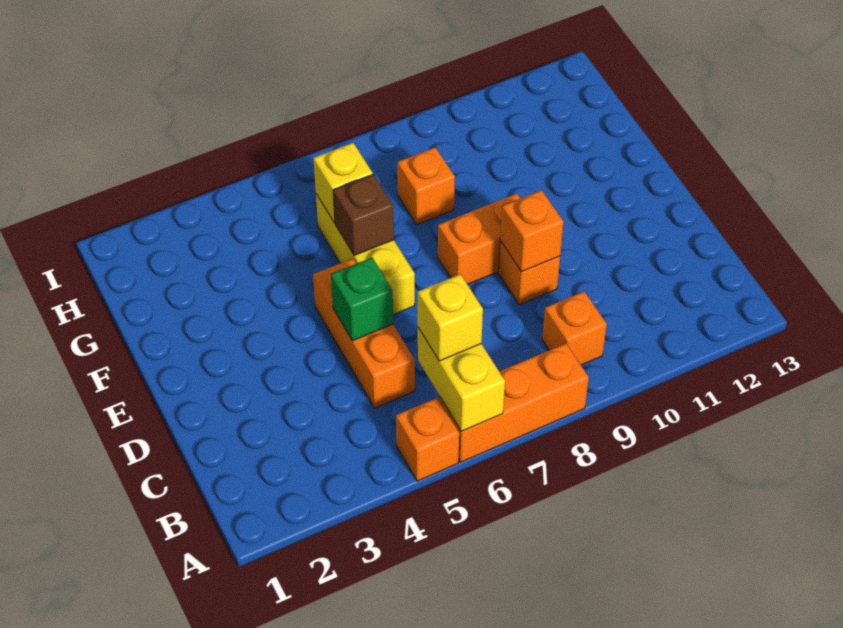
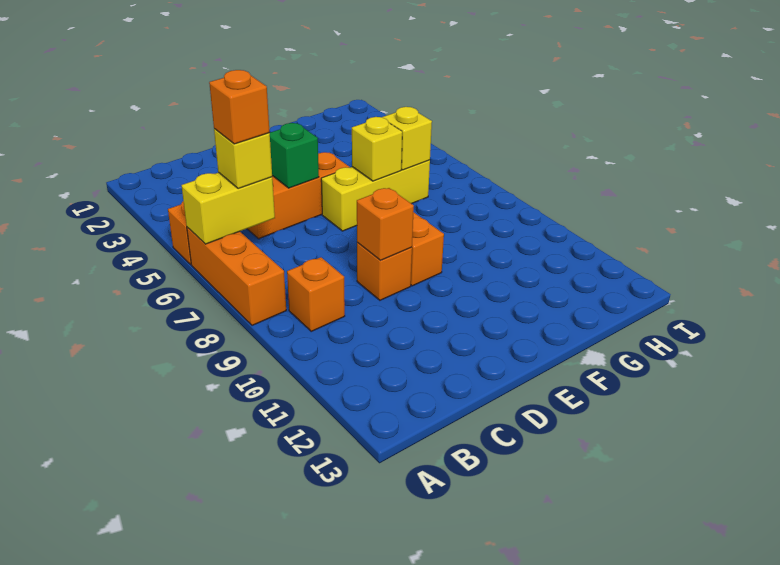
brown brick F6 level 2 -> yellow brick F6 level 2
orange brick G8 level 1 -> orange brick B6 level 4

